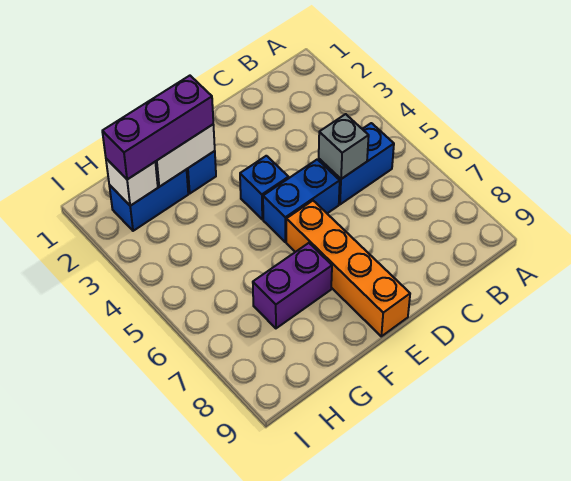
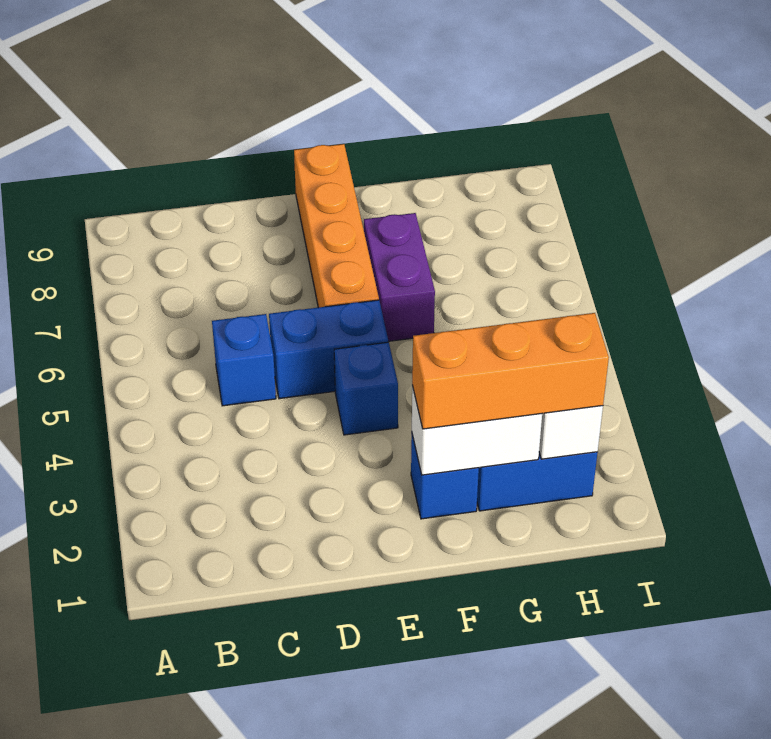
blue brick B5:C5 level 1 -> blue brick C5 level 1
grey brick C5 level 2 -> none
purple brick F2:H2 level 3 -> orange brick F2:H2 level 3
purple brick F7:G7 level 1 -> purple brick F6:F7 level 1

